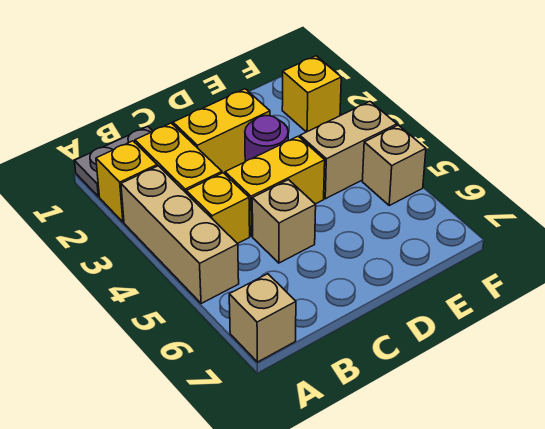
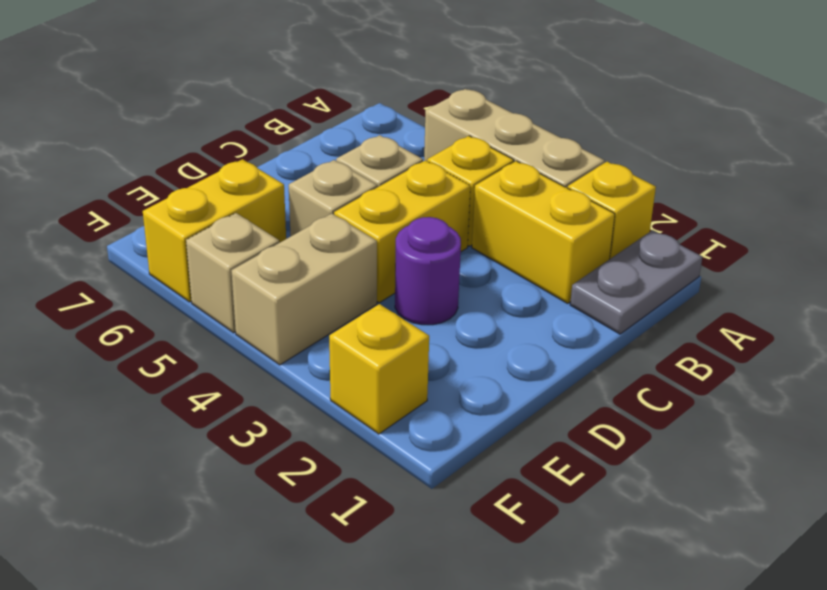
tan brick A7 level 1 -> tan brick D5 level 1
yellow brick C2:D2 level 1 -> yellow brick E6:F6 level 1

